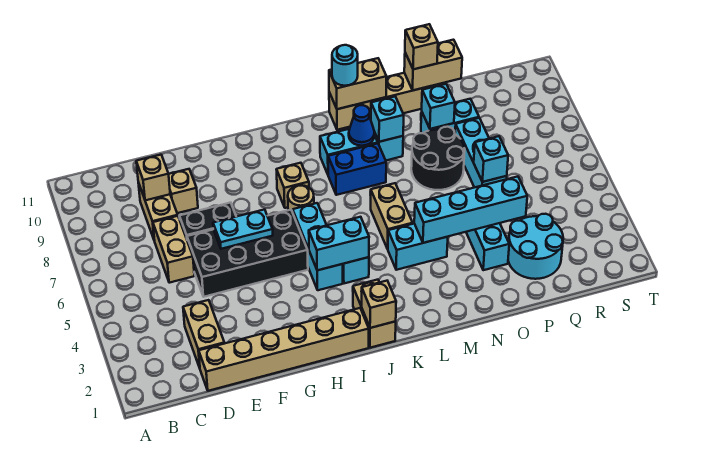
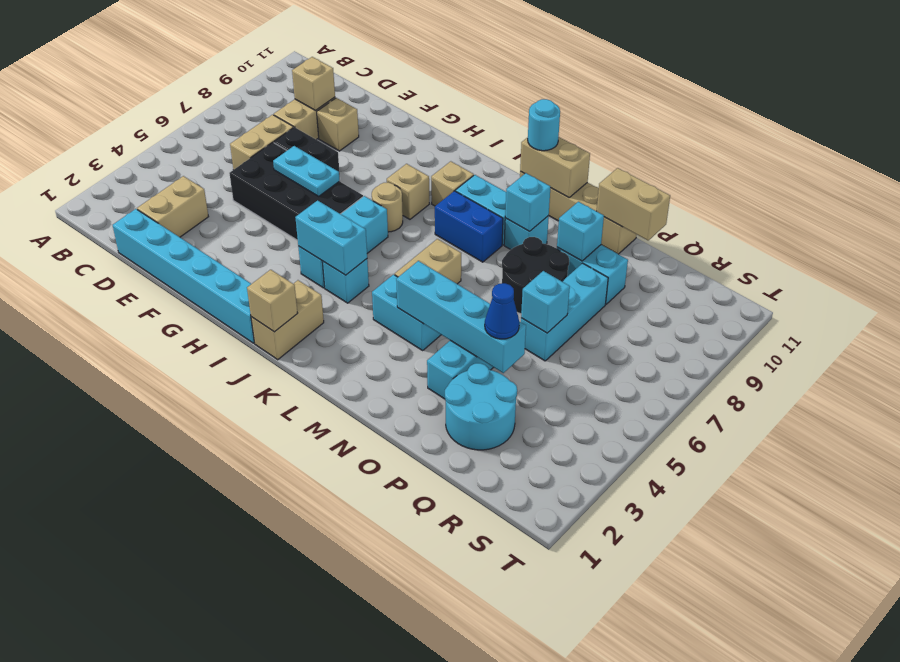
tan brick D1:I1 level 1 -> cyan brick D1:I1 level 1
blue cone L9 level 2 -> blue cone P4 level 3
tan brick O11 level 3 -> tan brick J9 level 1

